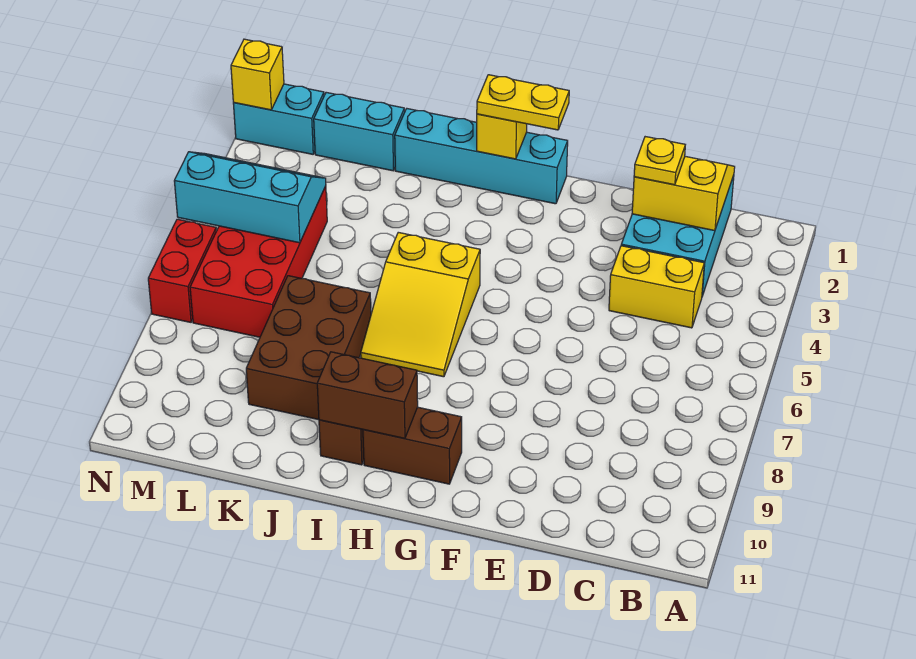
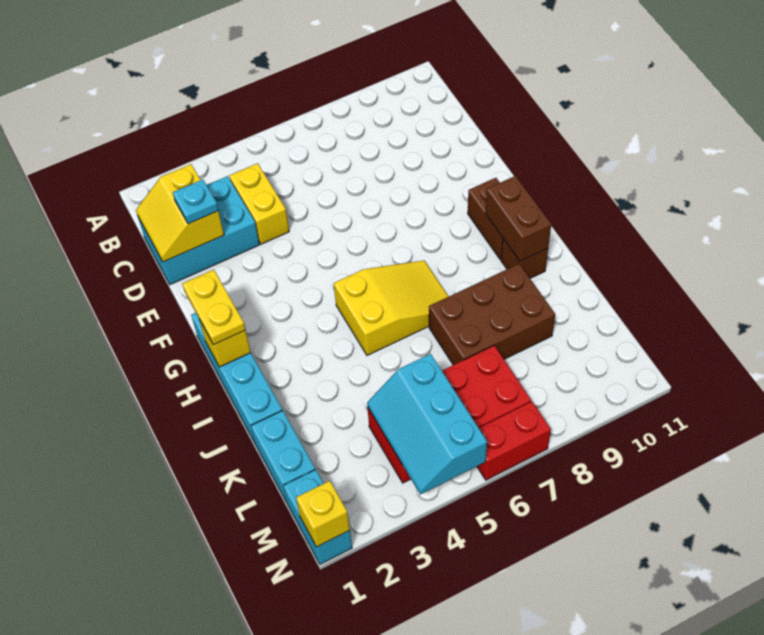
yellow plate D2 level 3 -> cyan plate D2 level 3

